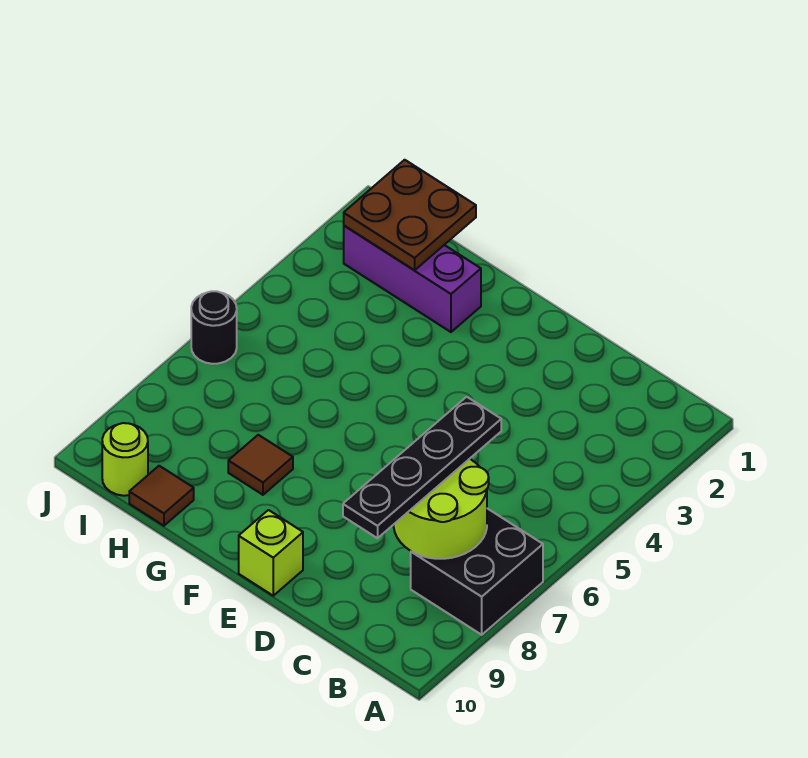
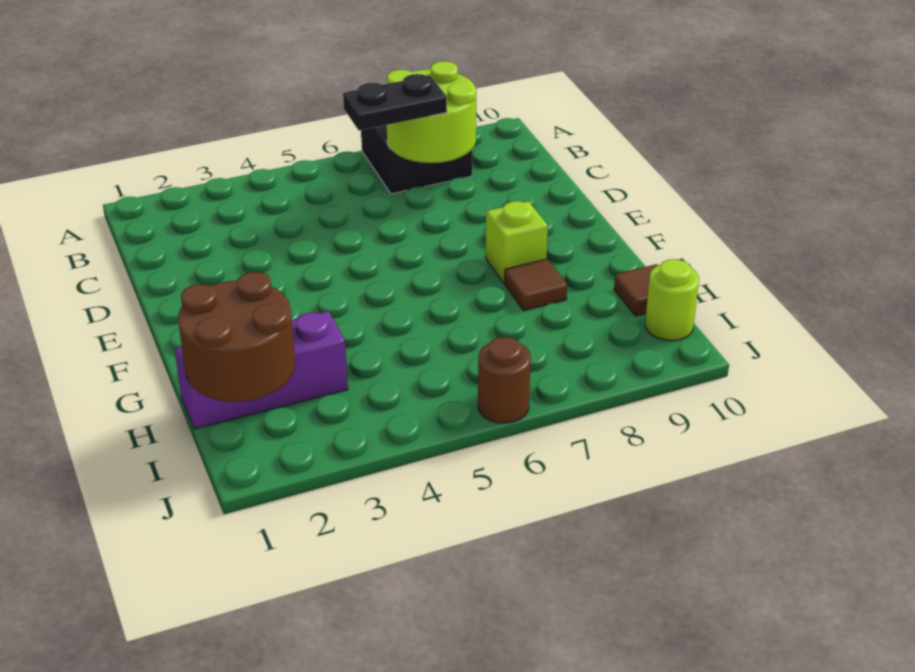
black plate C6:C9 level 3 -> black plate C6:C7 level 3
lime brick E10 level 1 -> lime brick F8 level 1
purple brick G2:I2 level 1 -> purple brick H1:H3 level 1
brown plate H1:I2 level 2 -> brown round brick H1:I2 level 2
black round brick J6 level 1 -> brown round brick J6 level 1

